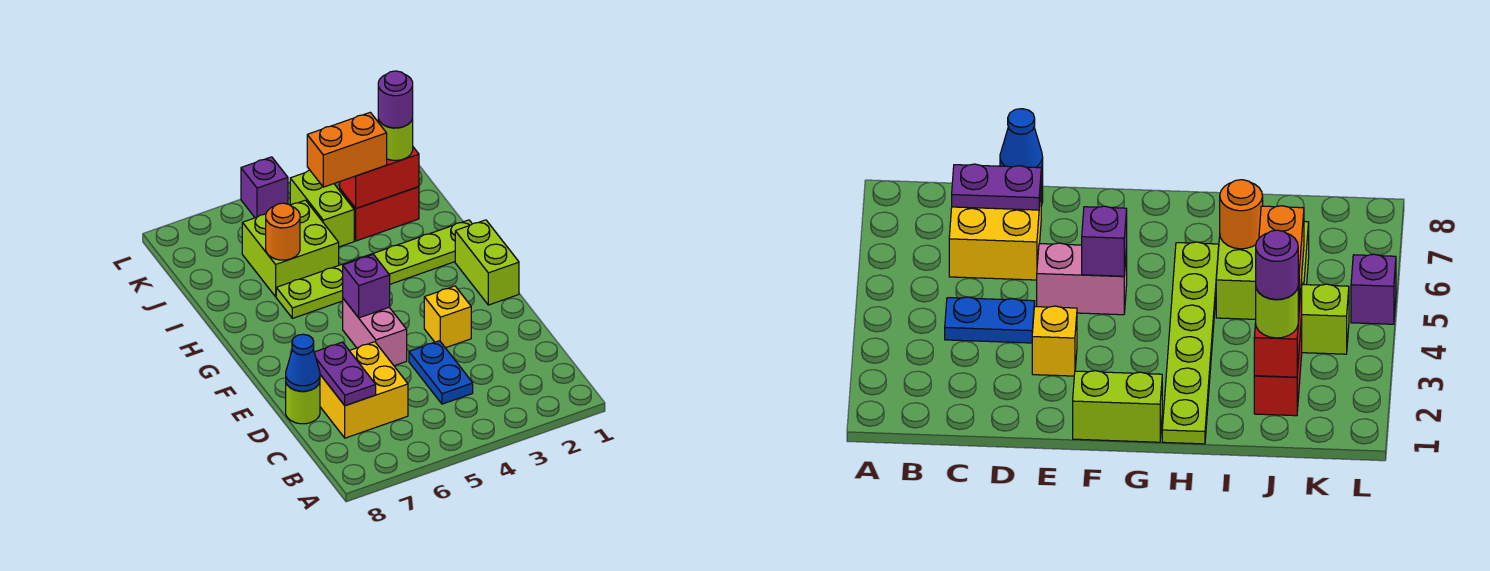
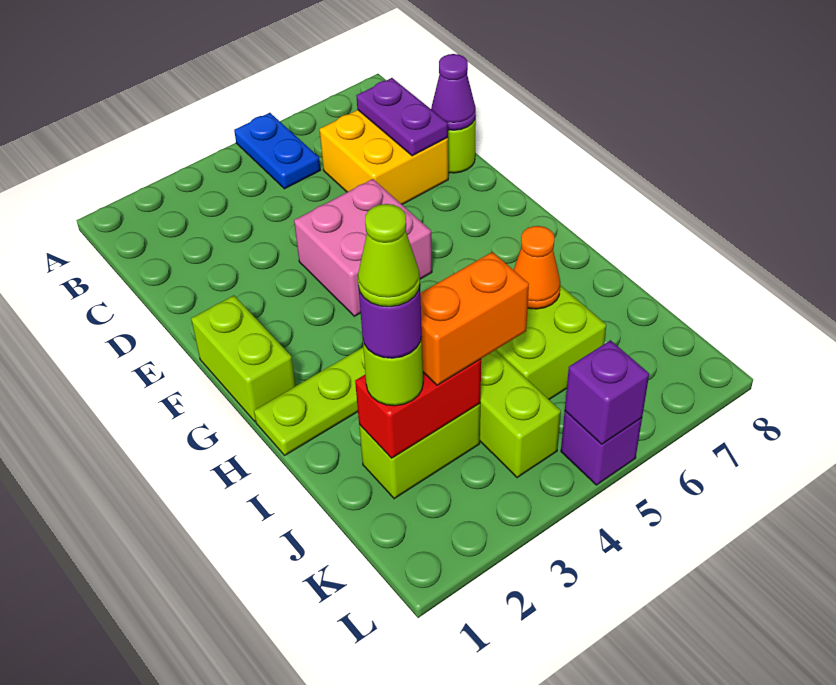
blue plate C4:D4 level 1 -> blue plate A5:B5 level 1
blue cone D8 level 2 -> purple cone D8 level 2
yellow brick E3 level 1 -> none
pink brick E5:F5 level 1 -> pink brick E4:F5 level 1
purple brick F5 level 2 -> purple brick L5 level 2
orange round brick I6 level 2 -> orange cone I6 level 2
red brick J2:J3 level 1 -> lime brick J2:J3 level 1
none -> lime cone J2 level 5

